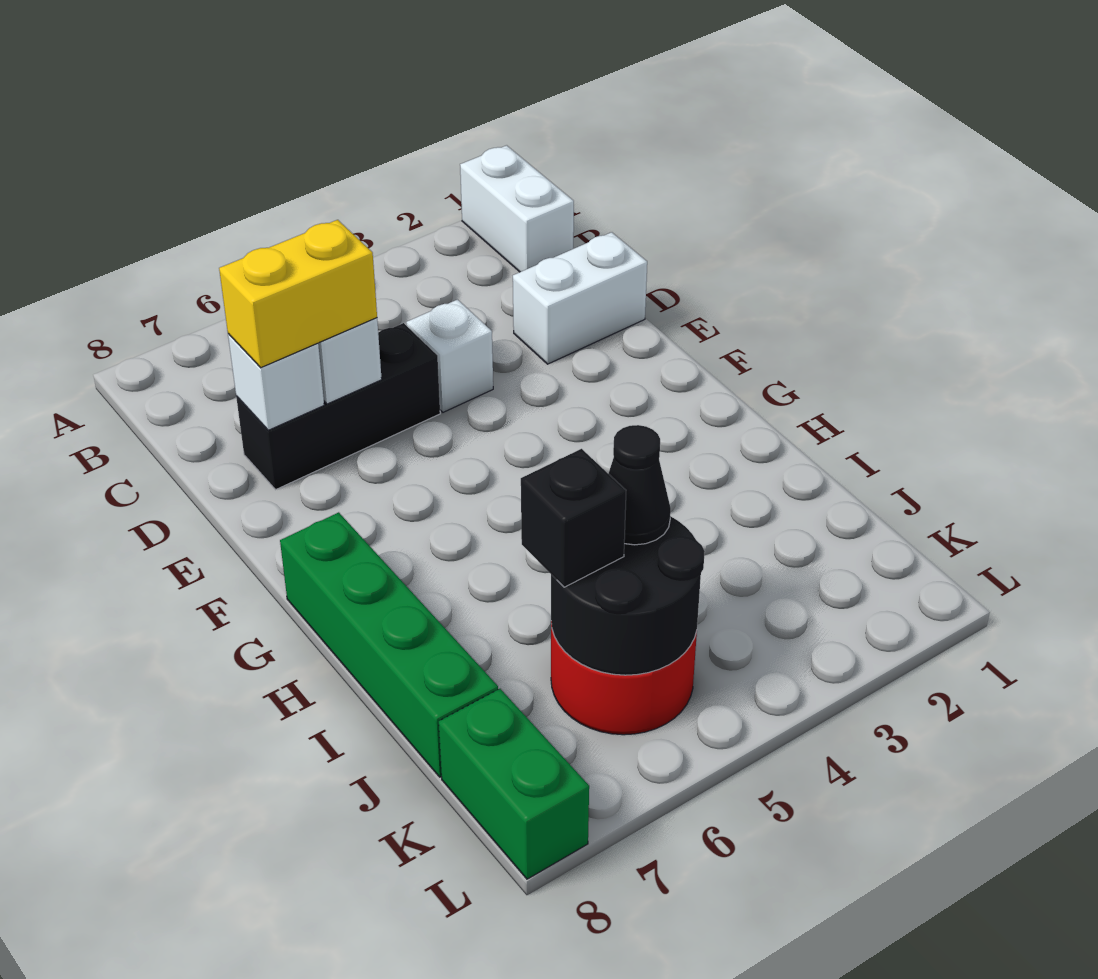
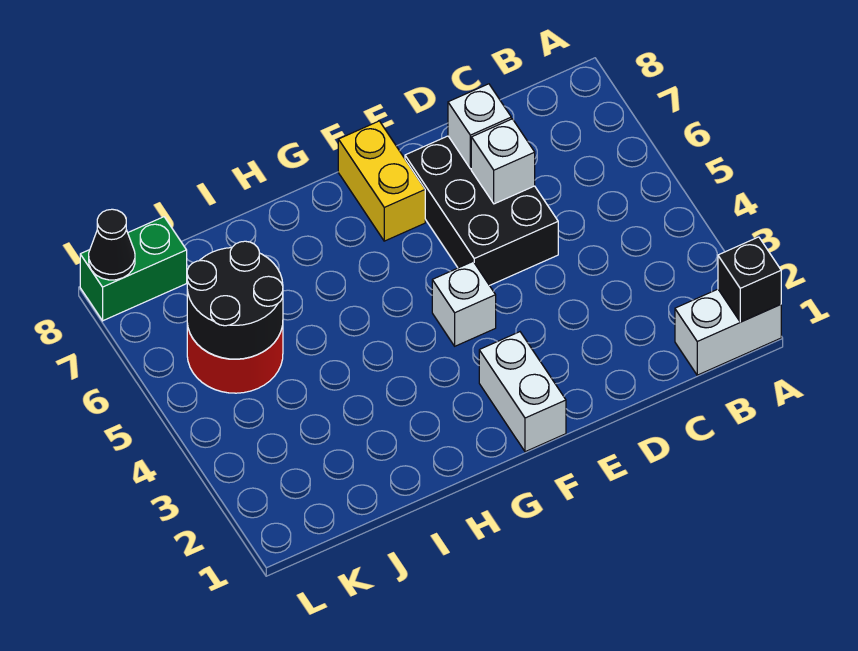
white brick D1:D2 level 1 -> white brick F1:F2 level 1
white brick D4 level 1 -> white brick F4 level 1
black brick D5:D7 level 1 -> black brick D5:E7 level 1
yellow brick D6:D7 level 3 -> yellow brick F7:F8 level 1
green brick G8:J8 level 1 -> none
black cone J5 level 3 -> black cone L8 level 2
black brick J6 level 3 -> black brick A1 level 2

